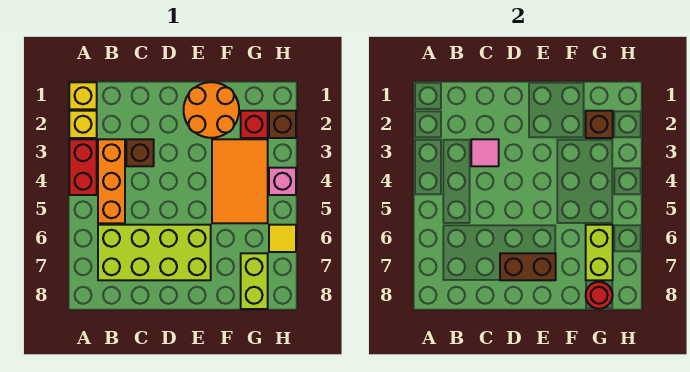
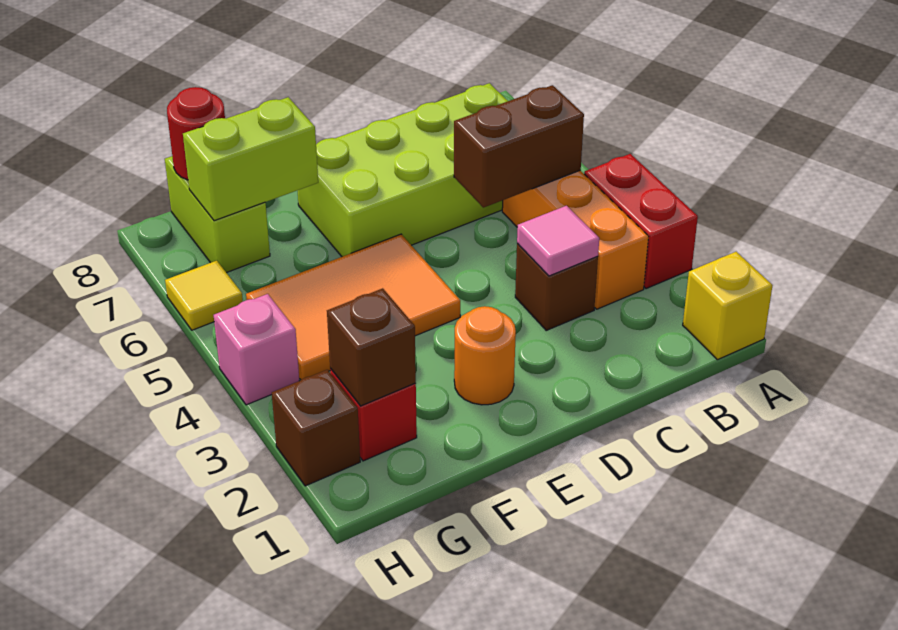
yellow brick A2 level 1 -> none
brown brick D7:E7 level 2 -> brown brick B5:C5 level 2
orange round brick E1:F2 level 1 -> orange round brick E2 level 1
orange tile F3:G5 level 1 -> orange tile E4:G5 level 1
lime brick G6:G7 level 2 -> lime brick F7:G7 level 2

